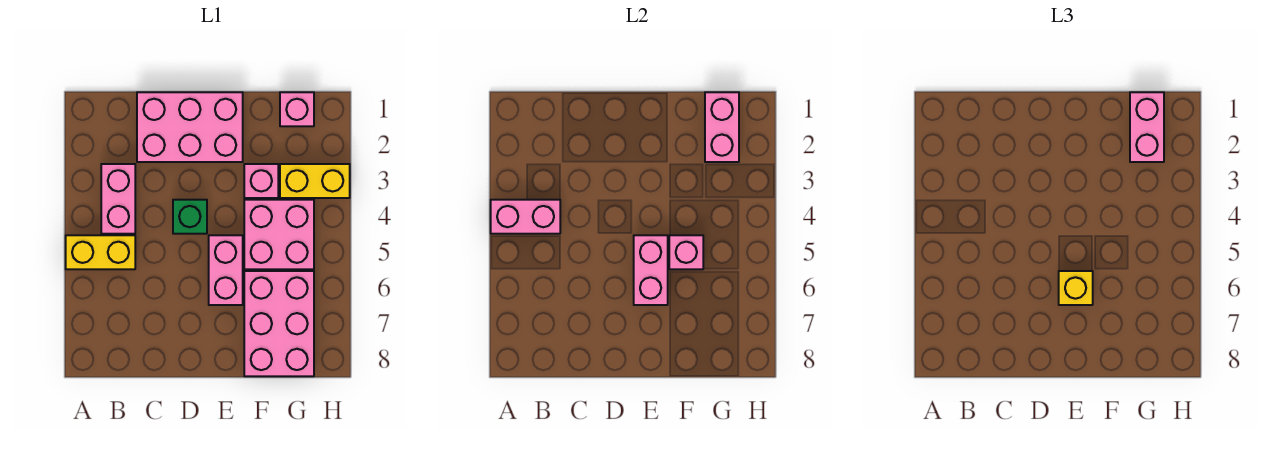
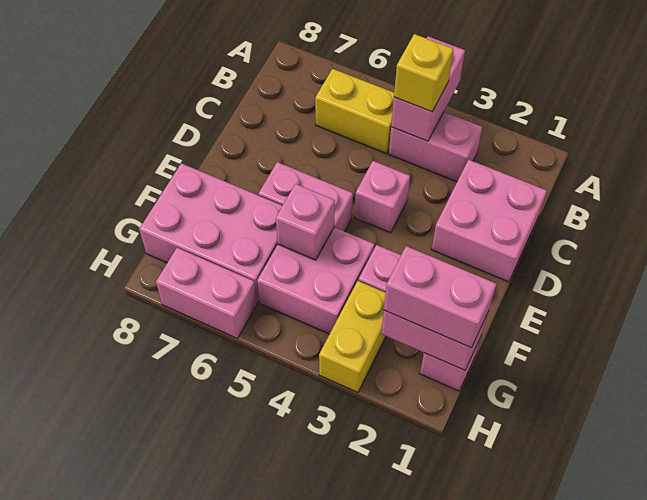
yellow brick A5:B5 level 1 -> yellow brick B5:B6 level 1
pink brick C1:E2 level 1 -> pink brick C1:D2 level 1
green brick D4 level 1 -> pink brick D4 level 1
pink brick E5:E6 level 2 -> pink brick H6:H7 level 1
yellow brick E6 level 3 -> yellow brick B4 level 3

